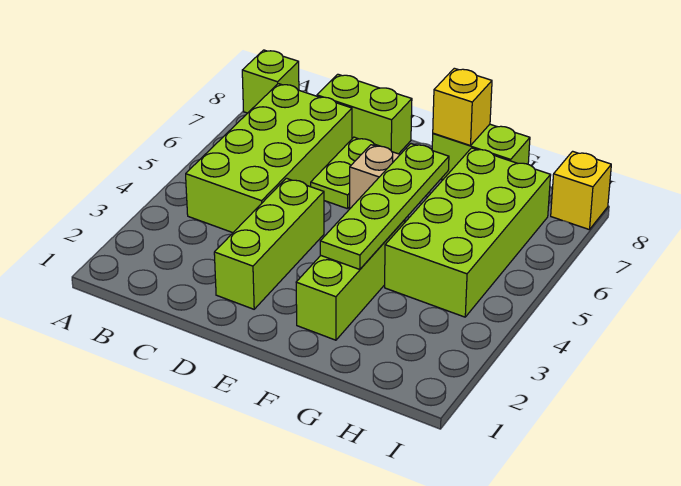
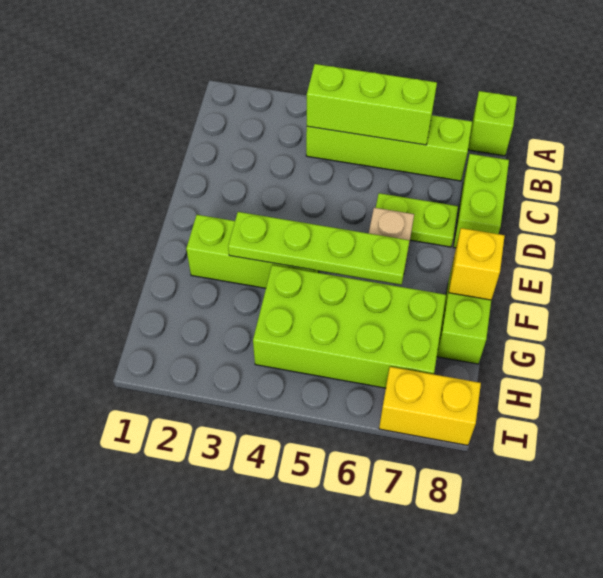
lime brick B4:C7 level 1 -> lime brick B4:B7 level 1
lime brick D2:D4 level 1 -> lime brick B4:B6 level 2
yellow brick I8 level 1 -> yellow brick I7:I8 level 1

